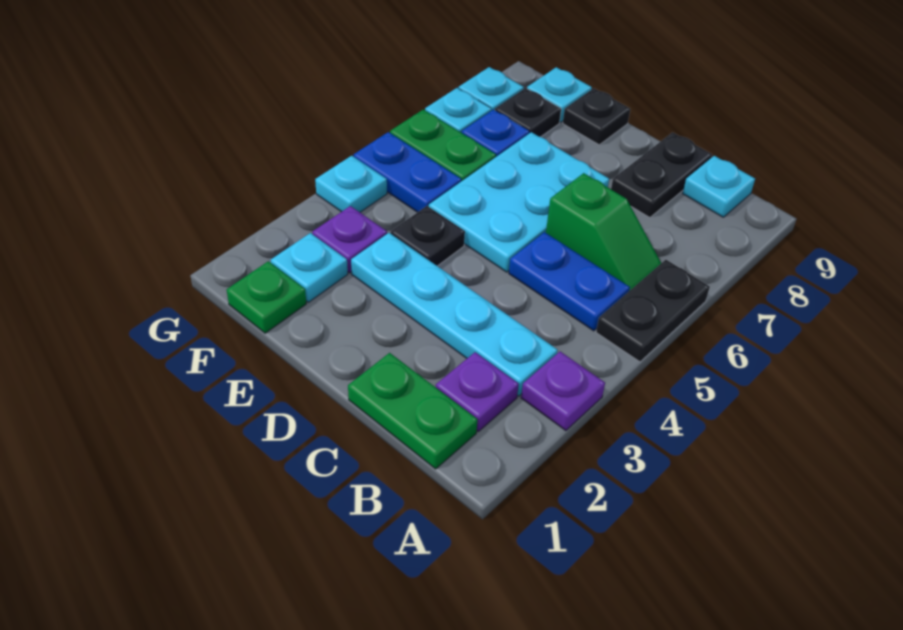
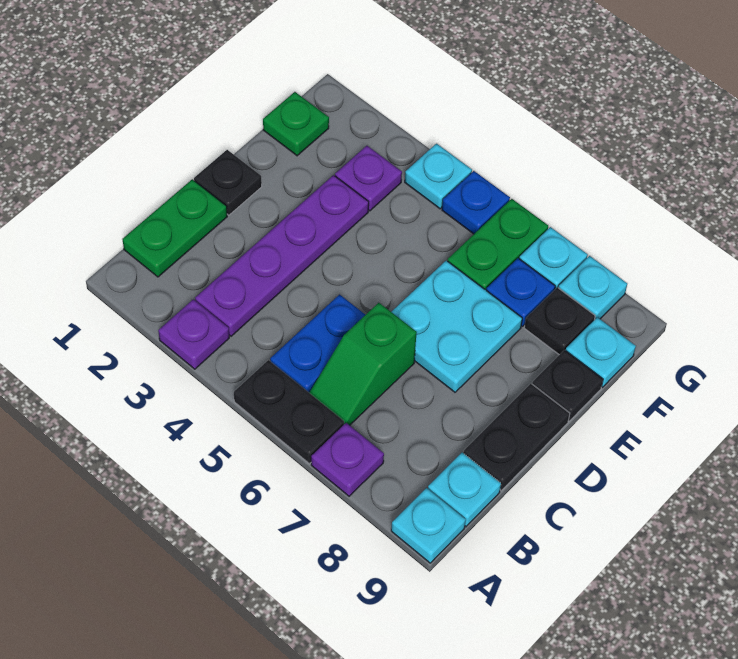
purple plate B2 level 1 -> purple plate A7 level 1
cyan plate B3:E3 level 1 -> purple plate B3:E3 level 1
black plate C8:C9 level 1 -> black plate C9:D9 level 1
cyan plate D5:E7 level 1 -> cyan plate D6:E7 level 1
black plate E4 level 1 -> black plate D1 level 1
cyan plate F2 level 1 -> cyan plate A9 level 1
blue plate F5:G5 level 1 -> blue plate G5 level 1

